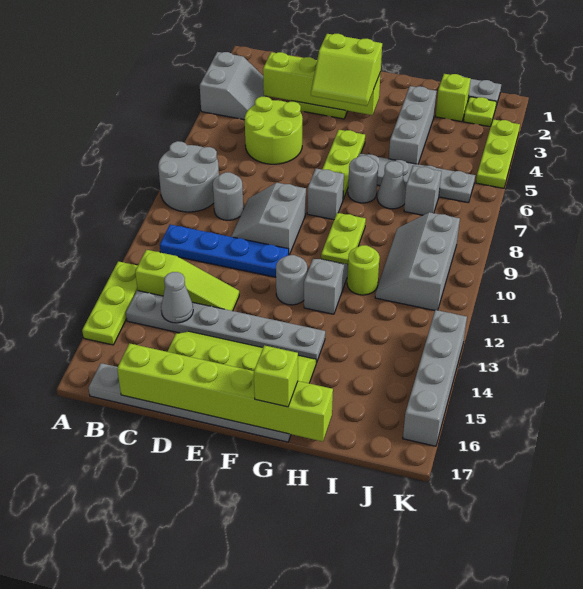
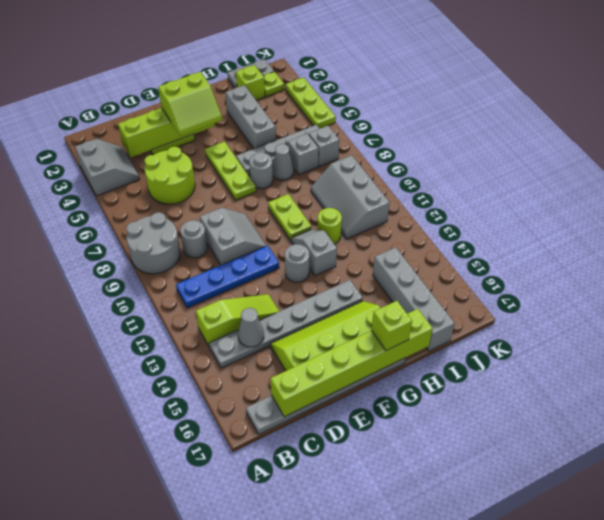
lime plate A13:A15 level 1 -> none
grey slope D9:E10 level 1 top E -> grey slope D9:E10 level 1 top D
grey brick F8 level 1 -> grey brick J7 level 1
grey brick K13:K16 level 1 -> grey brick I14:I17 level 1

